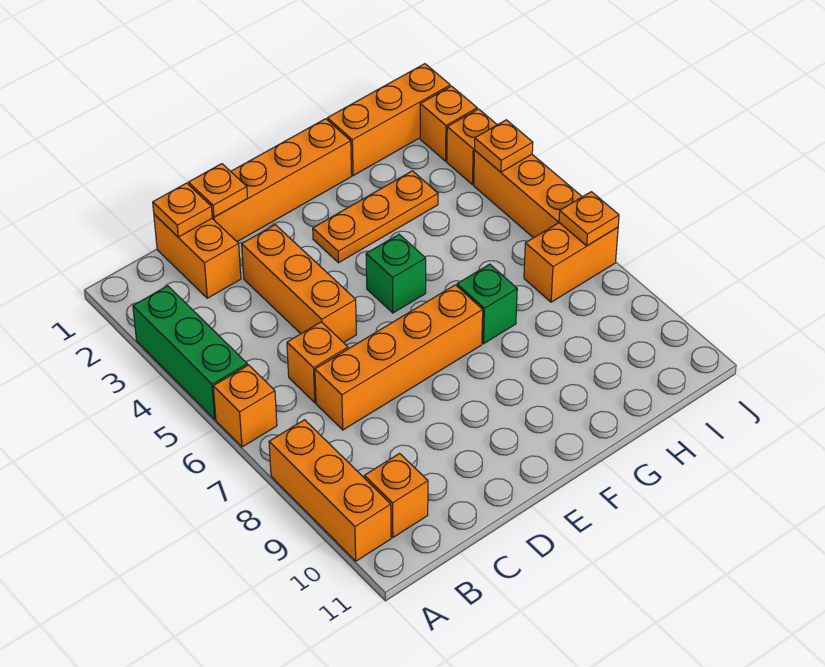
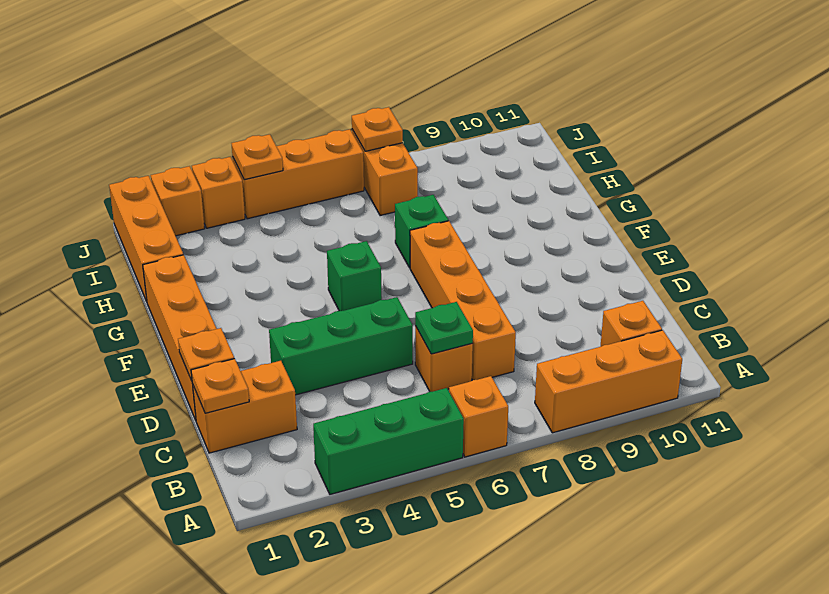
none -> green plate C6 level 2
orange brick D3:D5 level 1 -> green brick D3:D5 level 1
orange plate F3:H3 level 1 -> none

